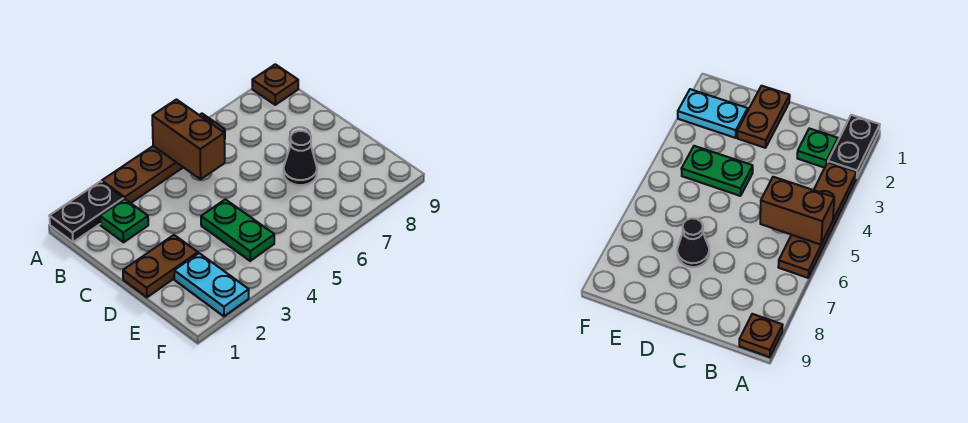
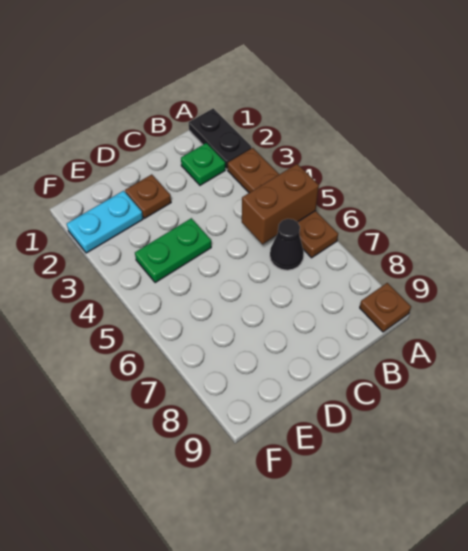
brown plate D1:D2 level 1 -> brown plate D2 level 1
black cone D7 level 1 -> black cone B6 level 1

